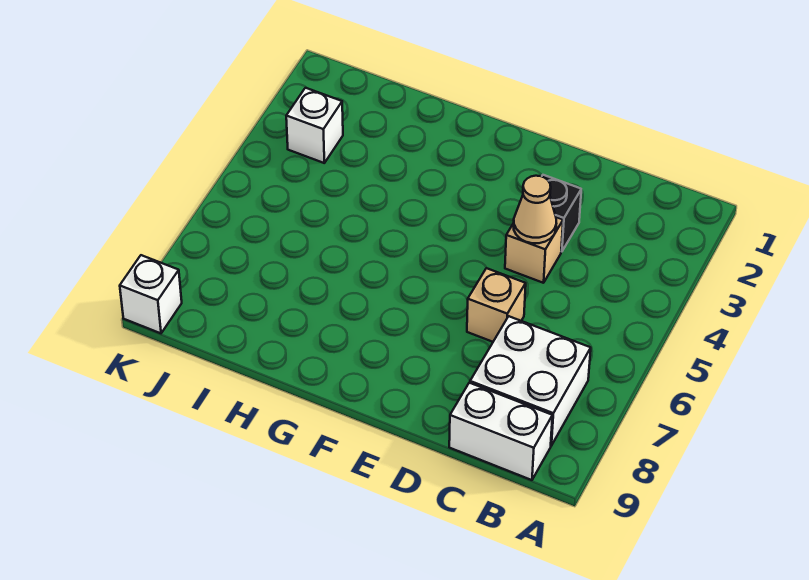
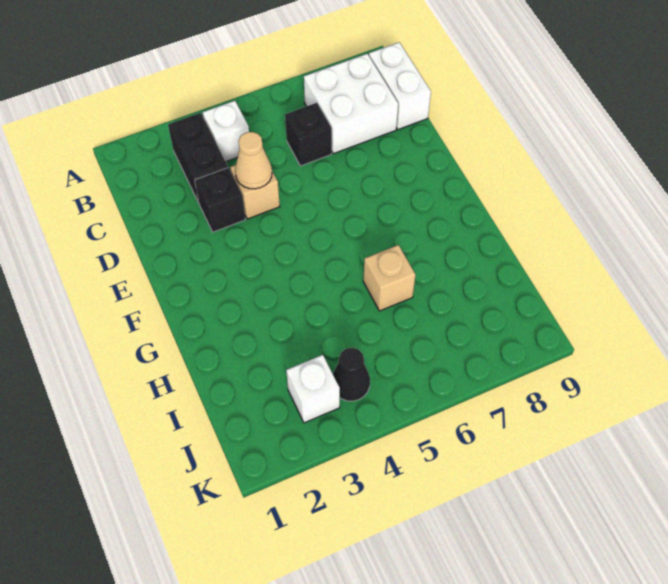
none -> black brick B3:C3 level 1
none -> black brick C6 level 1
tan brick D6 level 1 -> tan brick H6 level 1
none -> black cone J4 level 1
white brick K9 level 1 -> white brick B4 level 1

